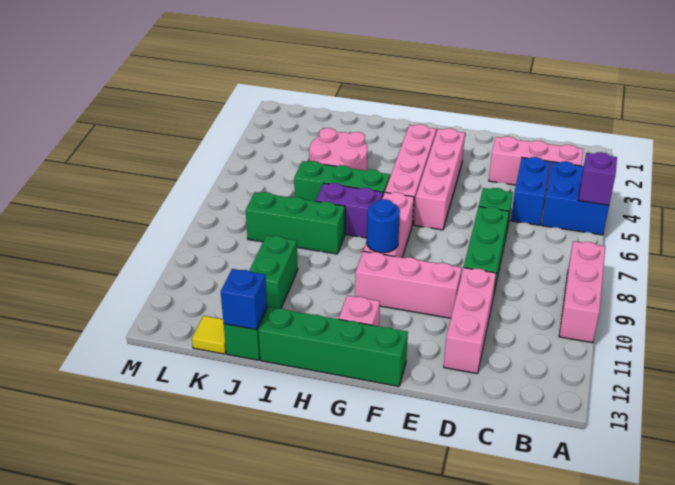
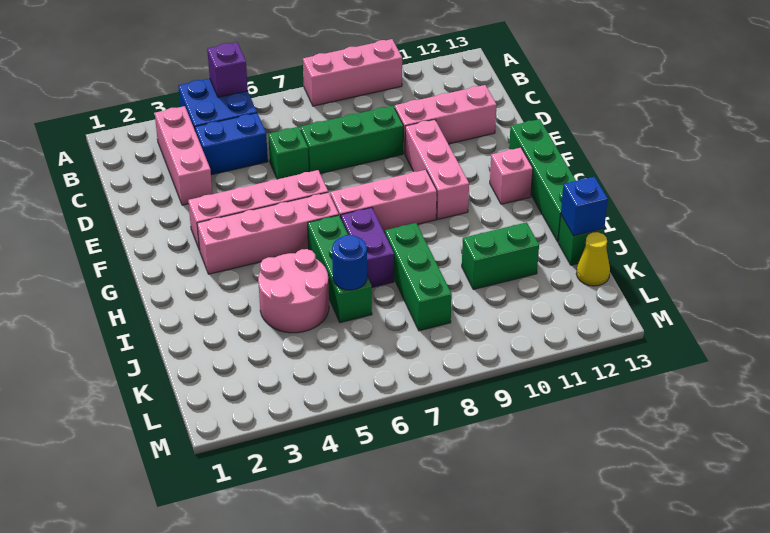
blue round brick G9 level 2 -> blue round brick J6 level 2
yellow tile K13 level 1 -> yellow cone K13 level 1

